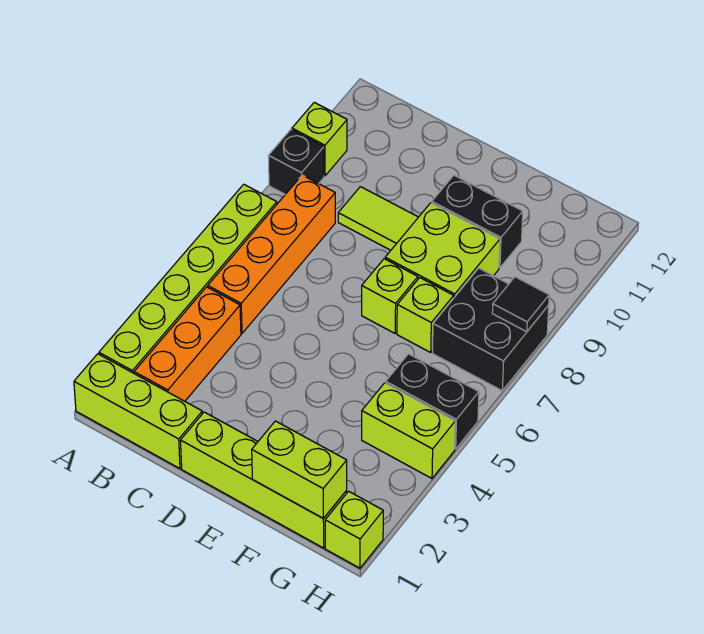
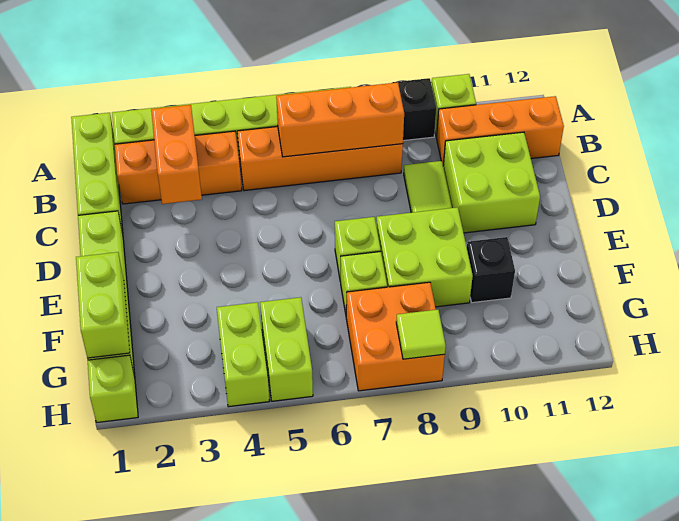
none -> orange brick B3:C3 level 2
none -> orange brick B6:B8 level 2
none -> orange brick B10:B12 level 1
none -> lime brick C10:D11 level 1
black brick E10:F10 level 1 -> black brick F10 level 1
black brick G5:H5 level 1 -> lime brick G5:H5 level 1
black brick G7:H8 level 1 -> orange brick G7:H8 level 1
black tile H8 level 2 -> lime tile H8 level 2

